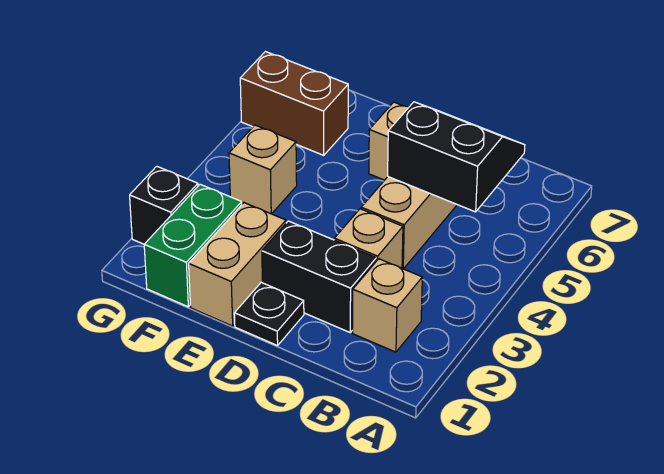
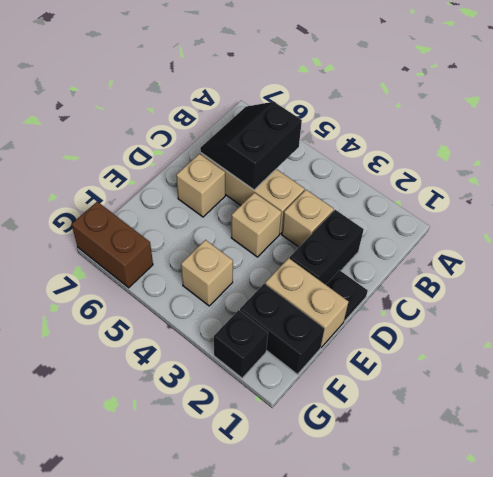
tan brick B2 level 1 -> tan brick D4 level 1
green brick F1:F2 level 1 -> black brick F1:F2 level 1
brown brick F6:G6 level 1 -> brown brick G6:G7 level 1

